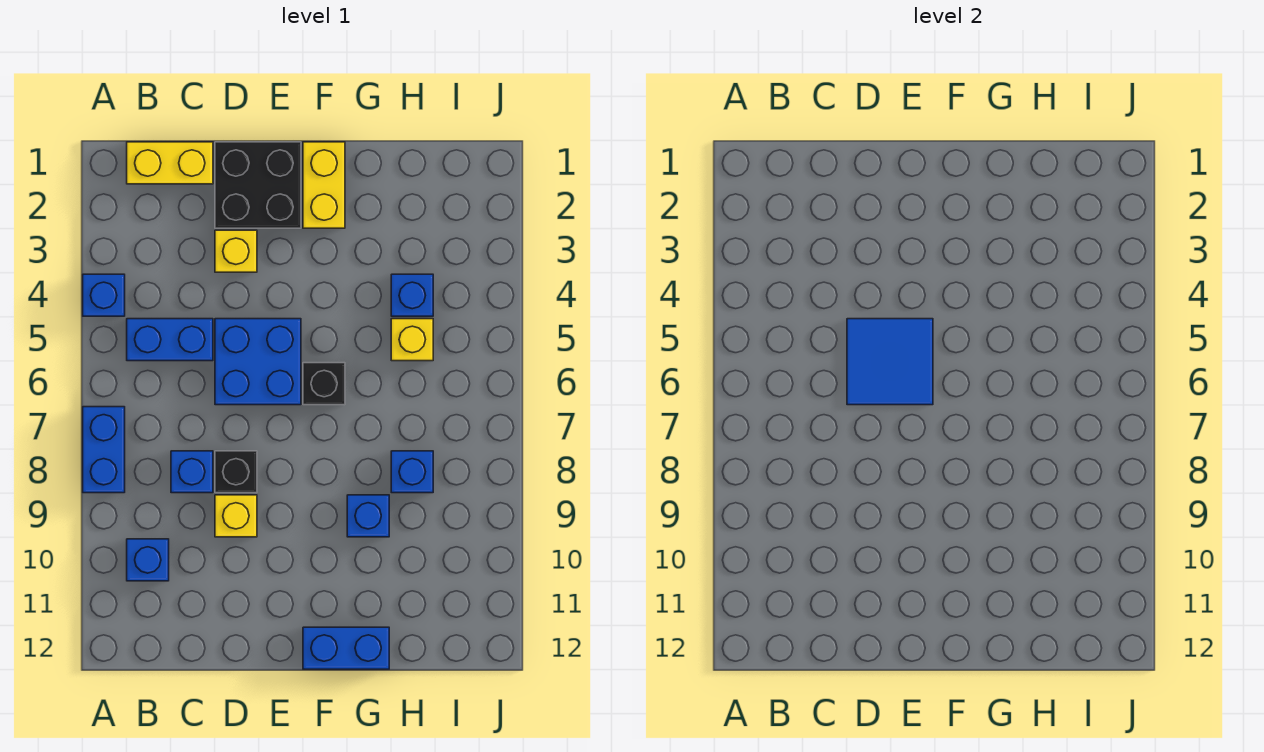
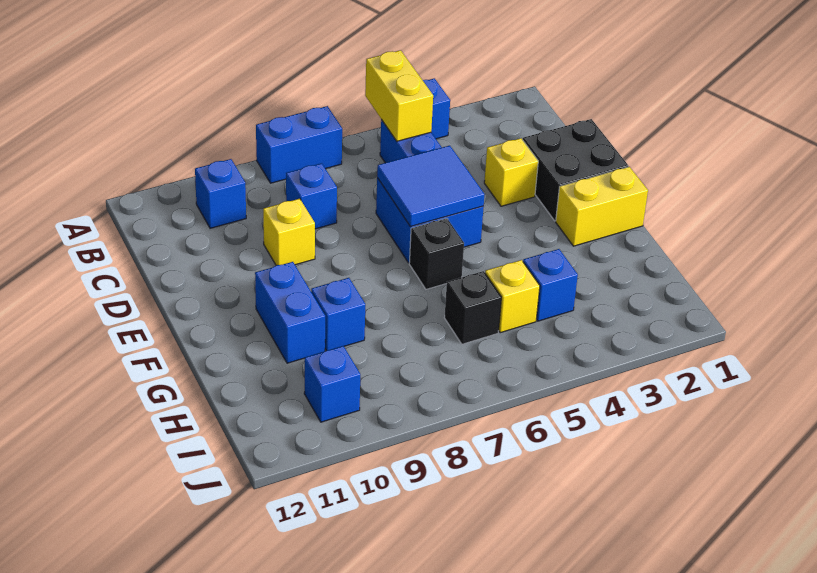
yellow brick B1:C1 level 1 -> yellow brick A5:B5 level 2
black brick D8 level 1 -> black brick H6 level 1
blue brick F12:G12 level 1 -> blue brick F10:G10 level 1
blue brick H8 level 1 -> blue brick I10 level 1

